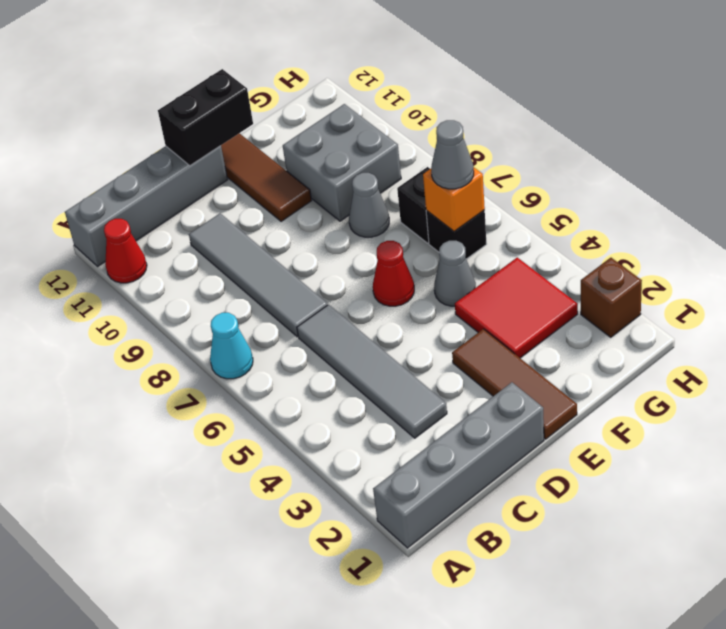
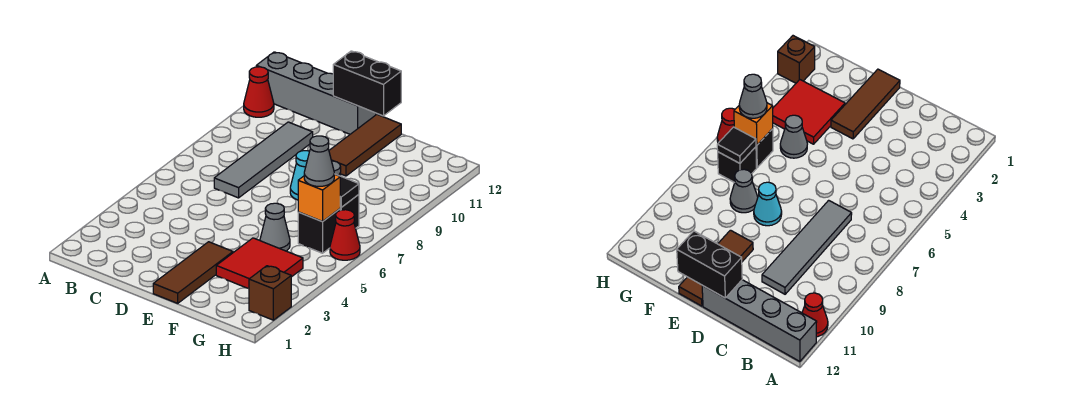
grey brick A1:D1 level 1 -> none
cyan cone A7 level 1 -> cyan cone E8 level 1
grey tile C3:C6 level 1 -> none
red cone E6 level 1 -> red cone H6 level 1
grey brick F9:G10 level 1 -> none
none -> black tile G7 level 2

